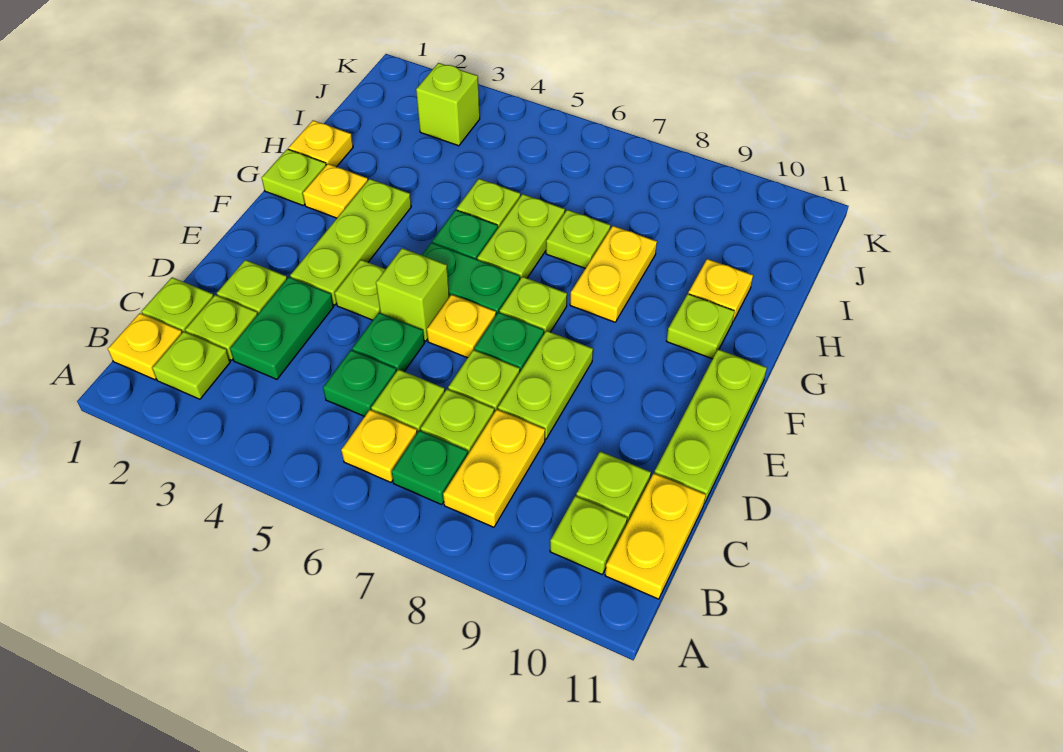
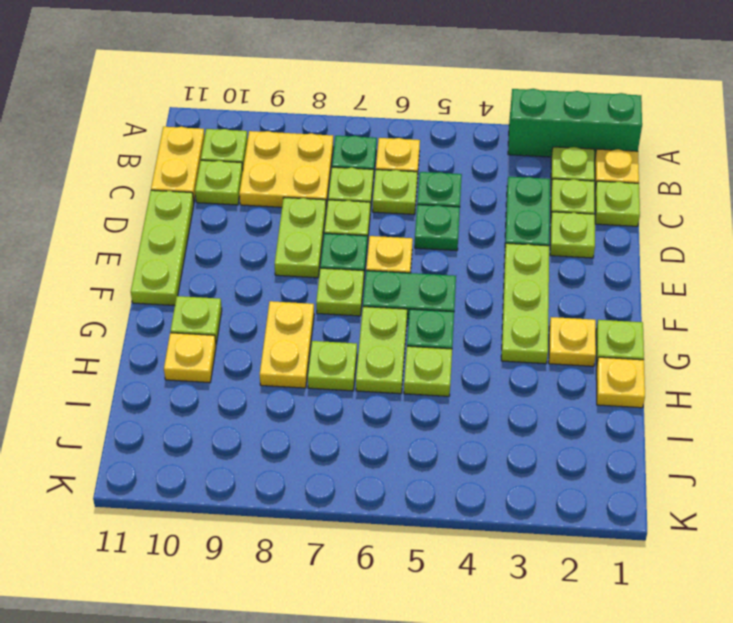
none -> green brick A1:A3 level 1
yellow plate B8:C8 level 1 -> yellow plate B8:C9 level 1
lime plate E4 level 1 -> none
lime brick E5 level 1 -> none
lime brick J3 level 1 -> none

